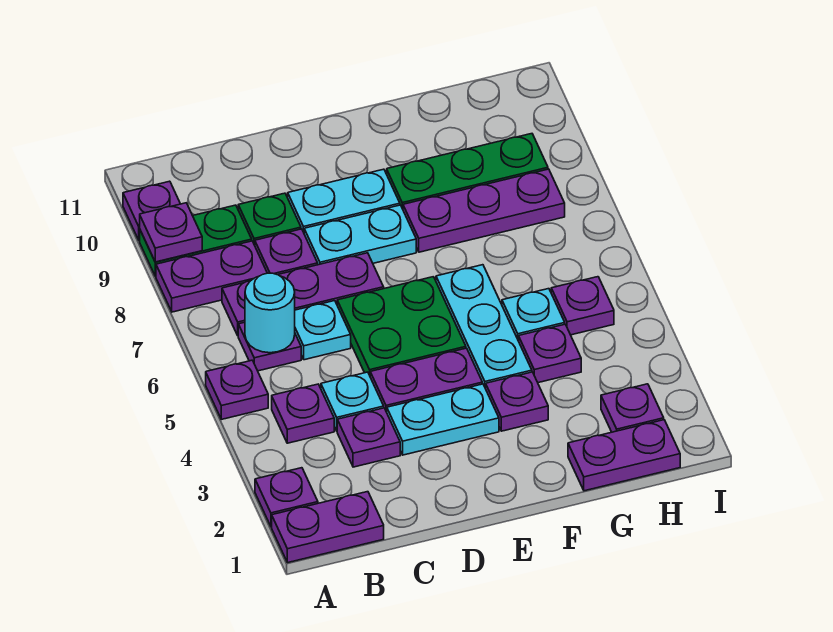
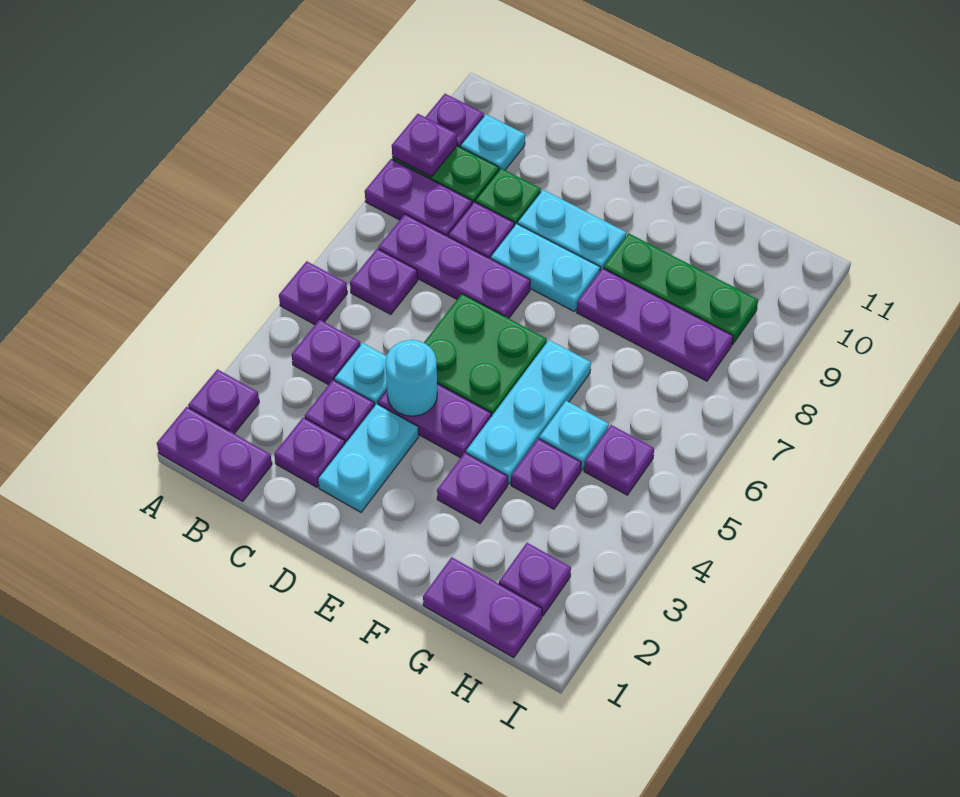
cyan round brick B6 level 2 -> cyan round brick D4 level 2
none -> purple plate C2 level 1
cyan plate C6 level 1 -> cyan plate B10 level 1
cyan plate D3:E3 level 1 -> cyan plate D2:D3 level 1

